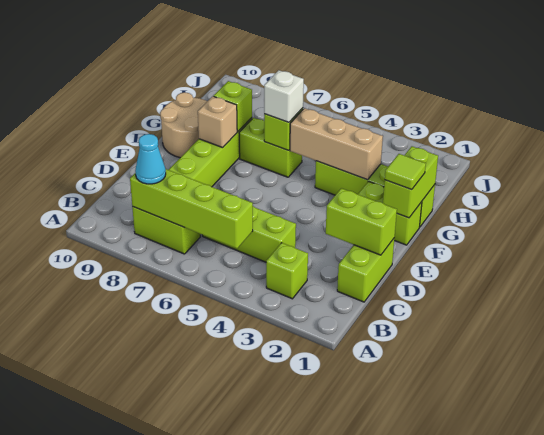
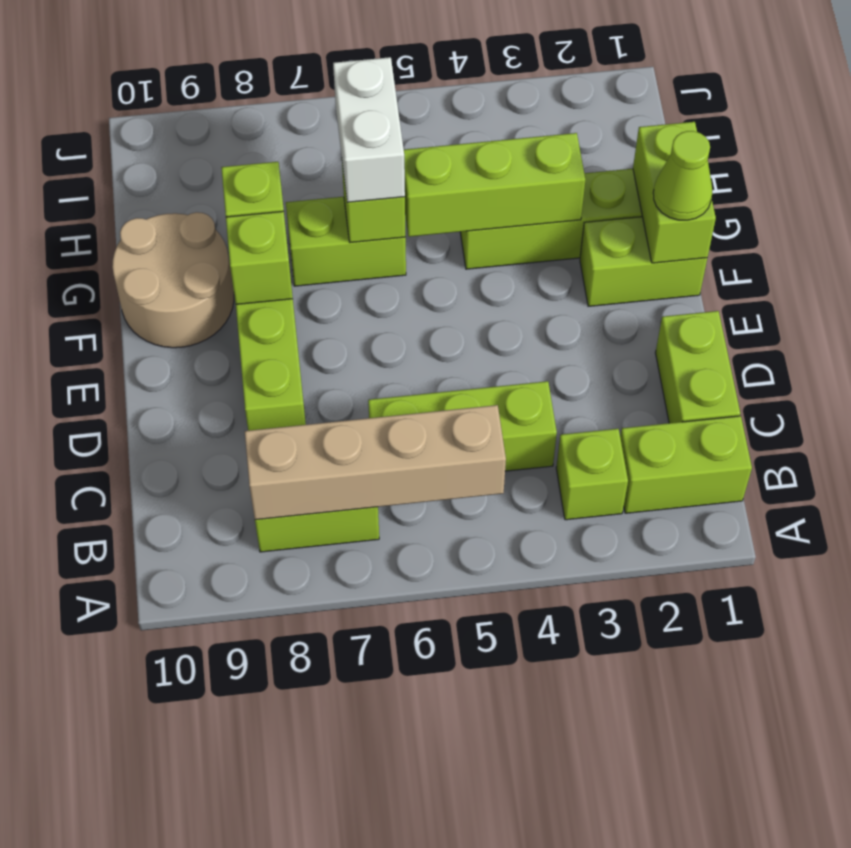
lime brick B5:B8 level 2 -> tan brick B5:B8 level 2
cyan cone B8 level 3 -> none
lime brick D1:D2 level 2 -> lime brick B1:B2 level 1
lime tile F1 level 3 -> lime cone F1 level 3
tan brick F8 level 2 -> lime brick F8 level 2
tan brick G3:G5 level 2 -> lime brick G3:G5 level 2
white brick G6 level 3 -> white brick G6:H6 level 3

